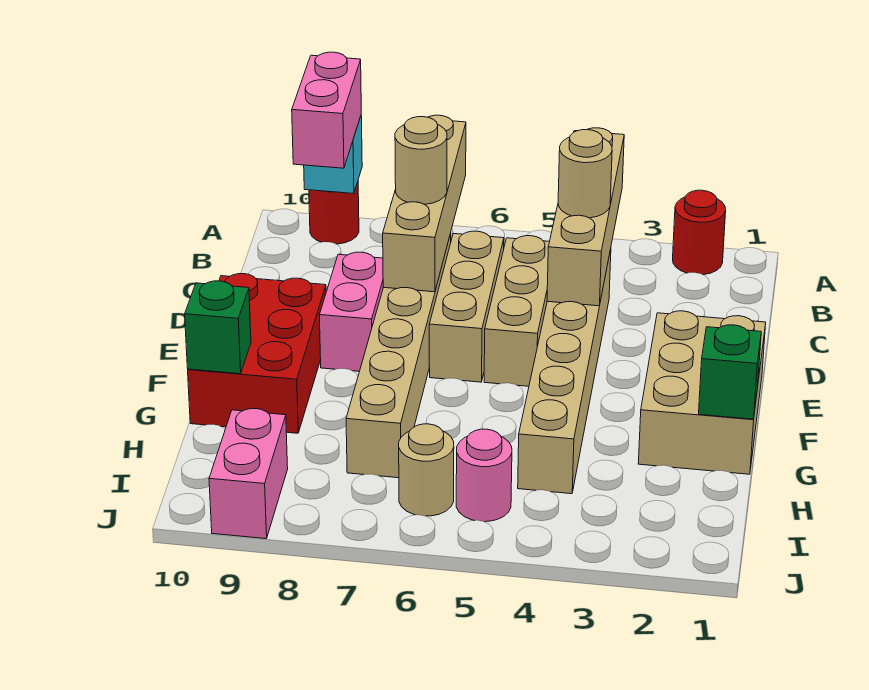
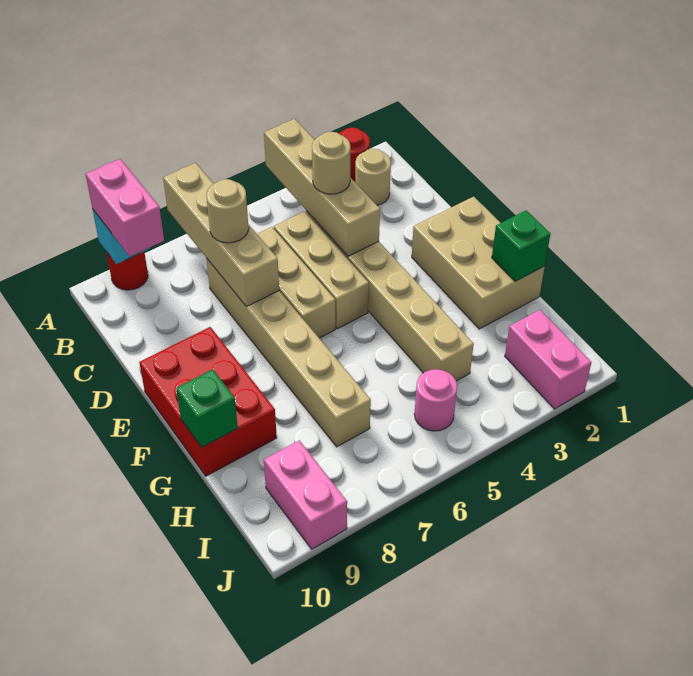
pink brick D8:E8 level 1 -> pink brick I2:J2 level 1
tan round brick I6 level 1 -> tan round brick B2 level 1

